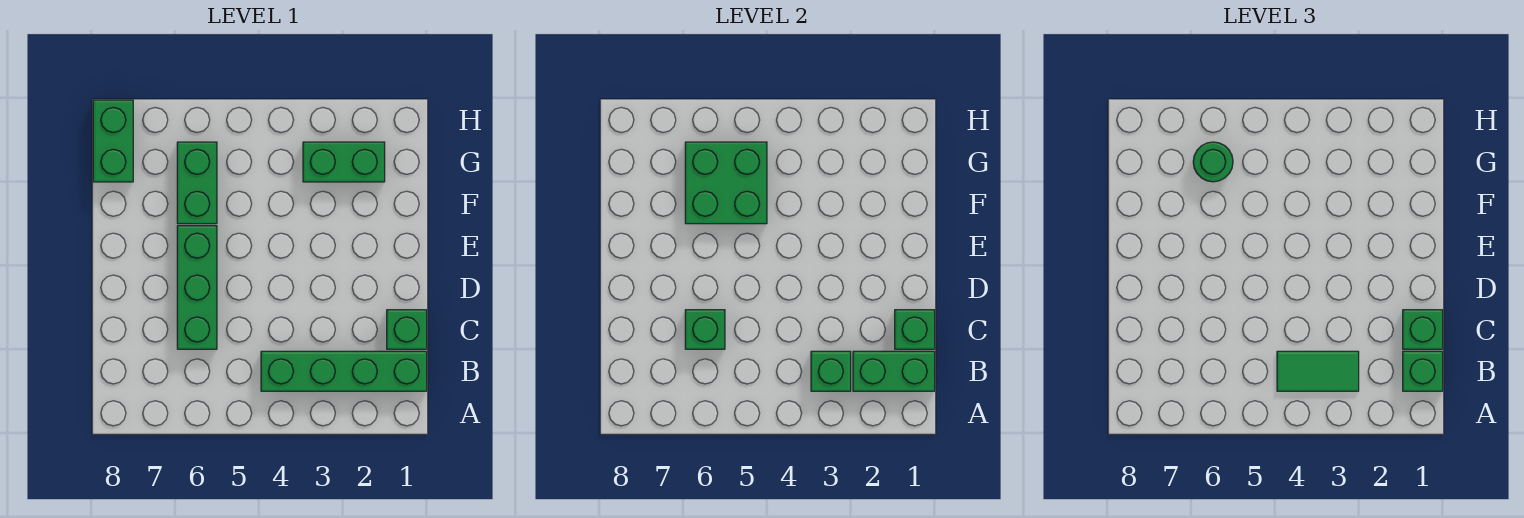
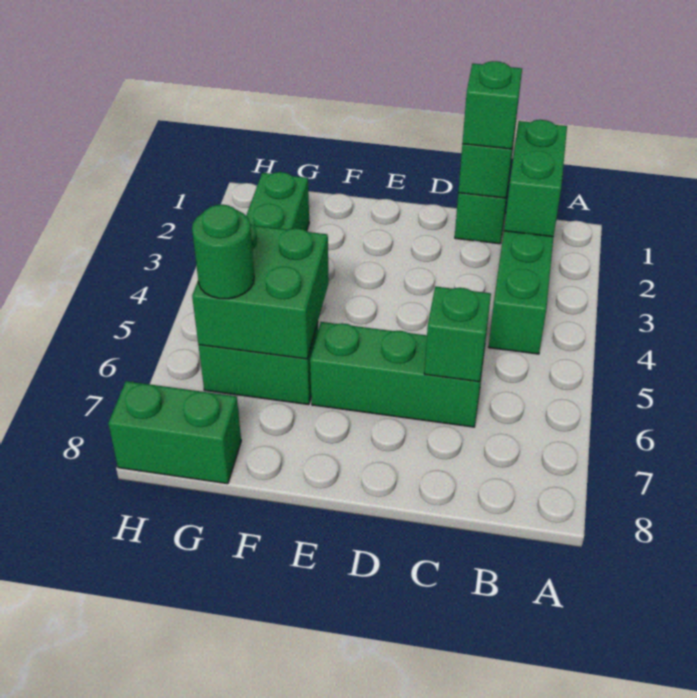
green brick B1 level 3 -> none
green brick B3 level 2 -> none
green tile B3:B4 level 3 -> none

